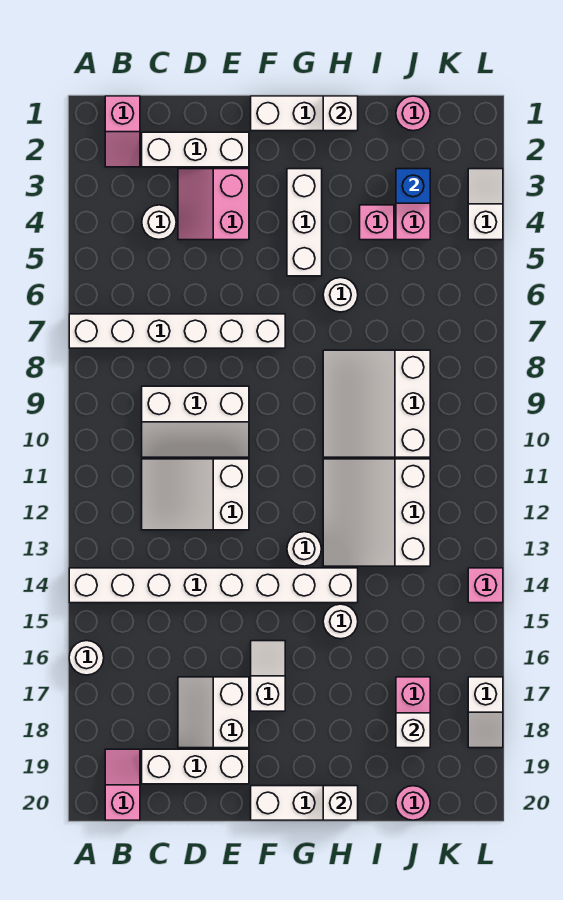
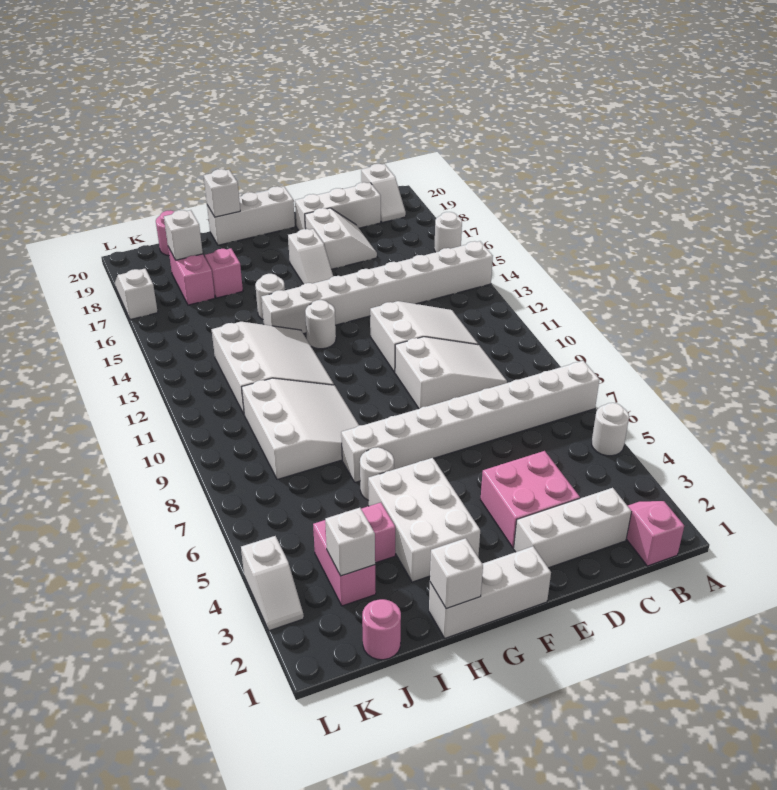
white brick A7:F7 level 1 -> white brick A7:H7 level 1
pink slope B19:B20 level 1 top 20 -> white slope B19:B20 level 1 top 20
white round brick C4 level 1 -> white round brick A5 level 1
white slope C9:E10 level 1 top 9 -> white slope C9:E10 level 1 top E
pink slope D3:E4 level 1 top E -> pink brick D3:E4 level 1
white brick G3:G5 level 1 -> white brick G3:H5 level 1
blue brick J3 level 2 -> white brick J3 level 2
pink brick L14 level 1 -> pink brick I17 level 1

